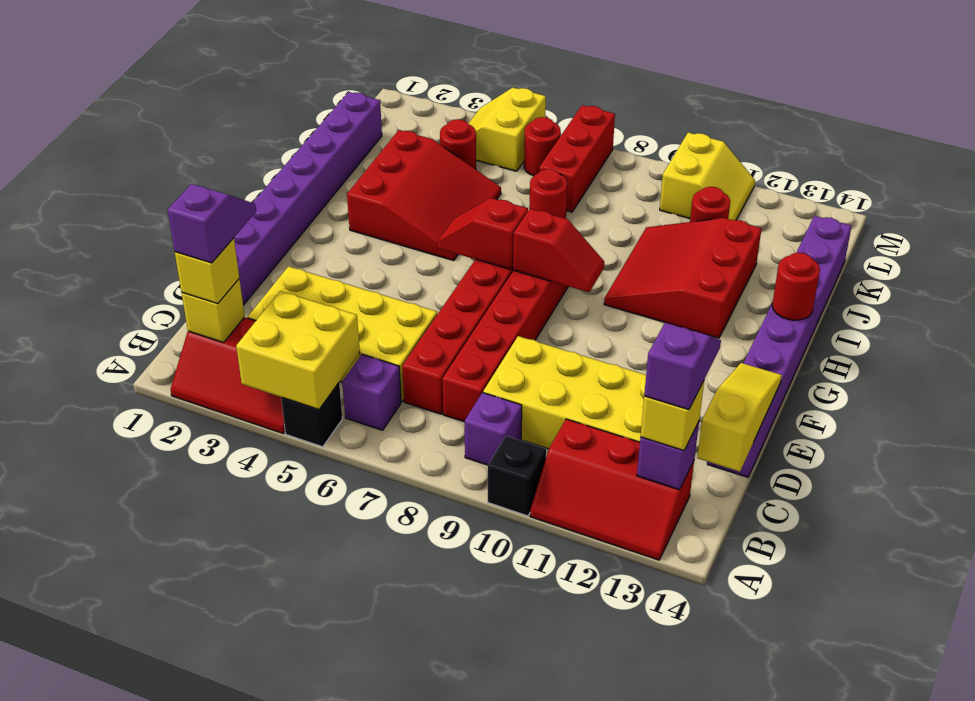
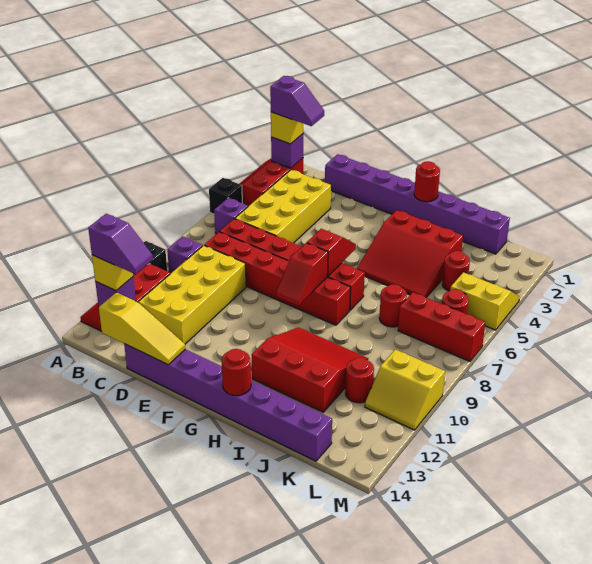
yellow brick A4:B5 level 2 -> none
yellow brick B2 level 2 -> purple brick B2 level 2
none -> red round brick H1 level 2

